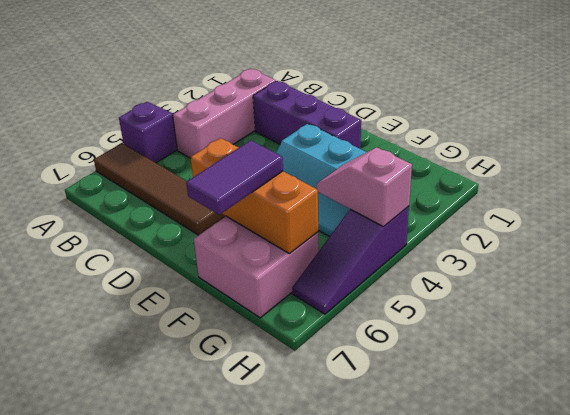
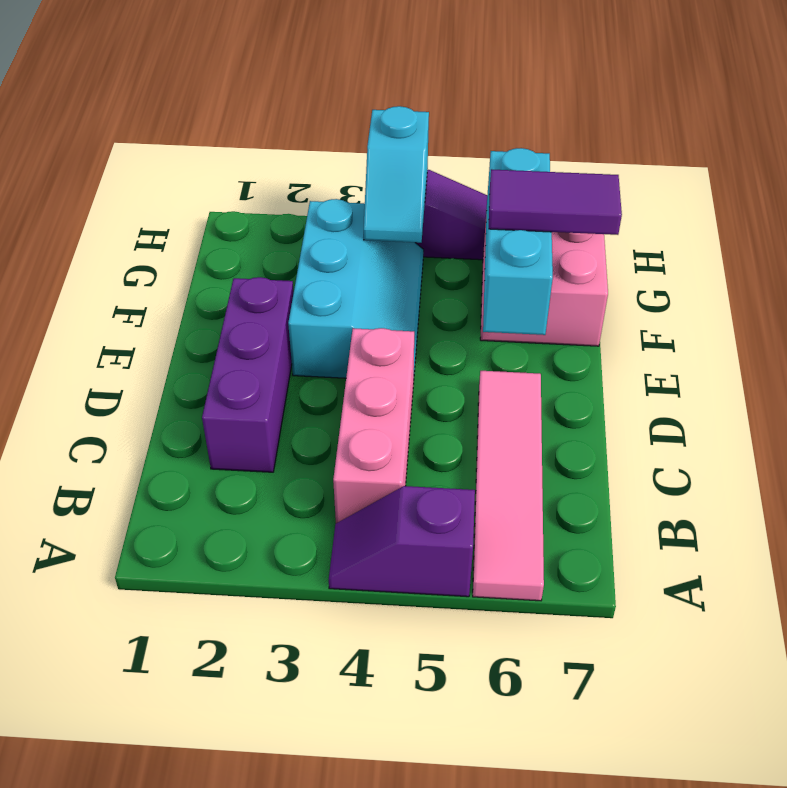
brown tile A6:D6 level 1 -> pink tile A6:D6 level 1
pink brick B2:B4 level 1 -> pink brick B4:D4 level 1
orange brick E6:G6 level 2 -> cyan brick E6:G6 level 2
pink slope G4:H4 level 2 top H -> cyan slope G4:H4 level 2 top H

